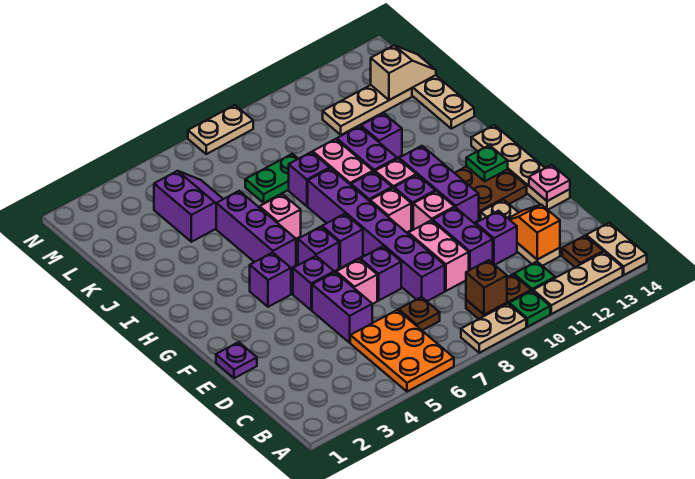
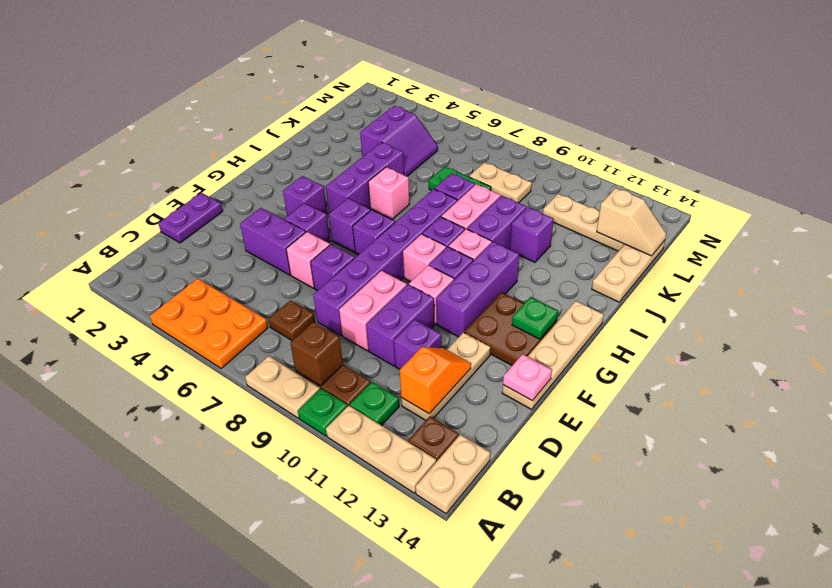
orange plate A5:C6 level 1 -> orange plate A4:B6 level 1
purple brick D5:E5 level 1 -> purple brick E4:E5 level 1
purple plate E1 level 1 -> purple plate D1:E1 level 1
tan plate N7:N8 level 1 -> tan plate L8:L9 level 1

